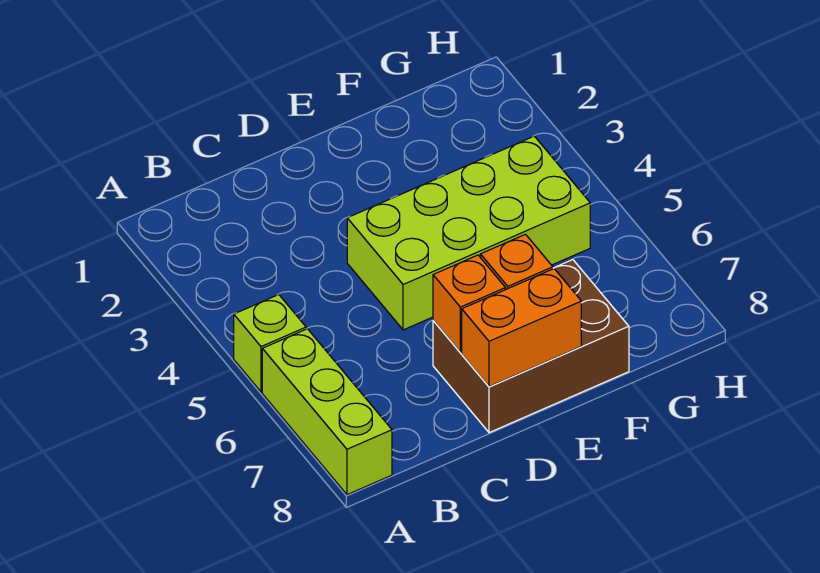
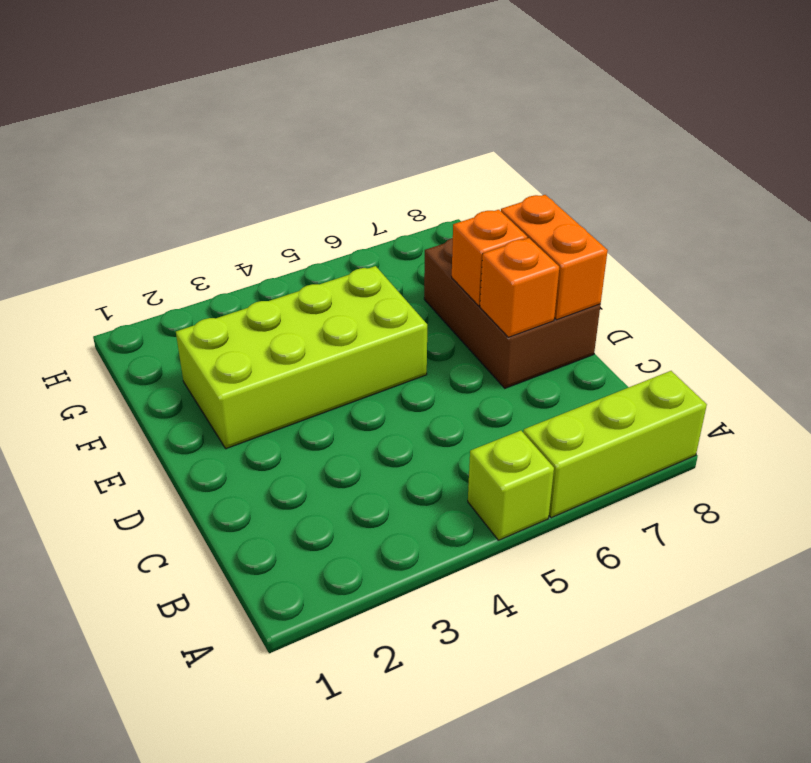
lime brick D4:G5 level 1 -> lime brick E2:F5 level 1

